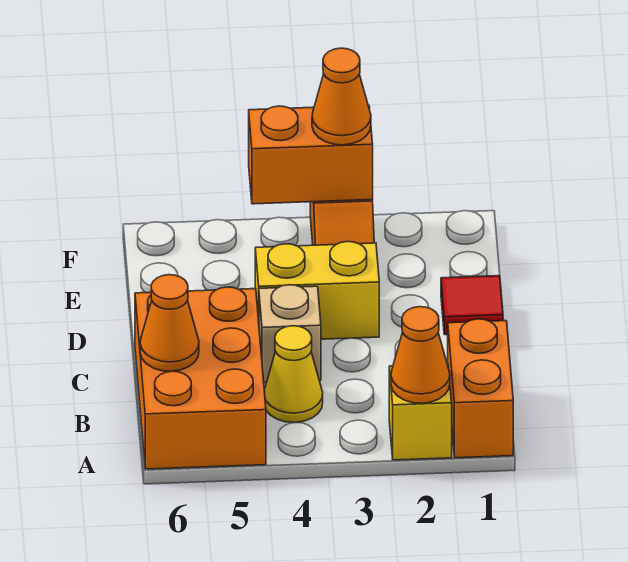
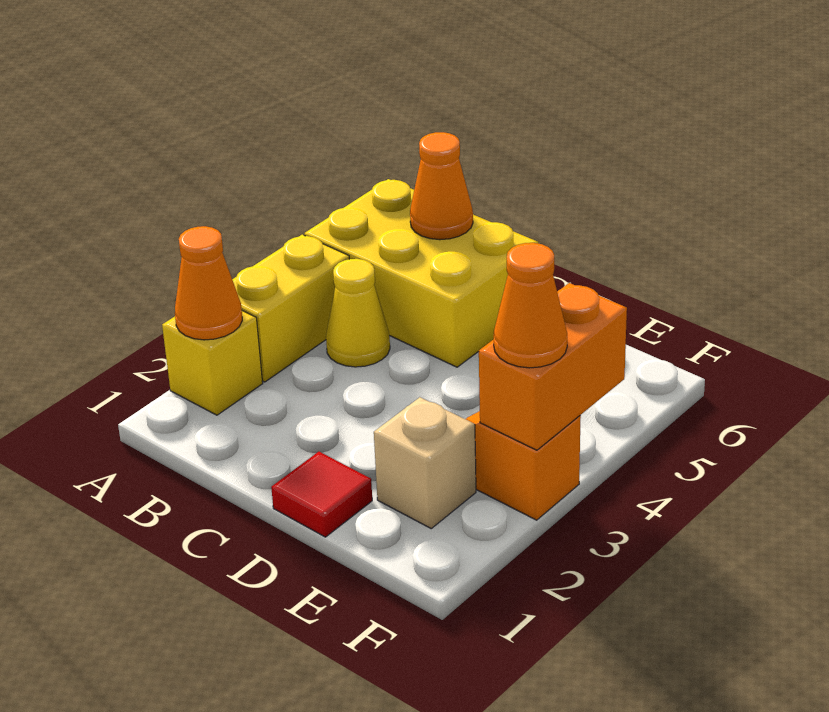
orange brick A1:B1 level 1 -> none
orange brick A5:C6 level 1 -> yellow brick A5:C6 level 1
tan brick C4 level 1 -> tan brick E2 level 1
yellow brick D3:D4 level 1 -> yellow brick A3:A4 level 1

